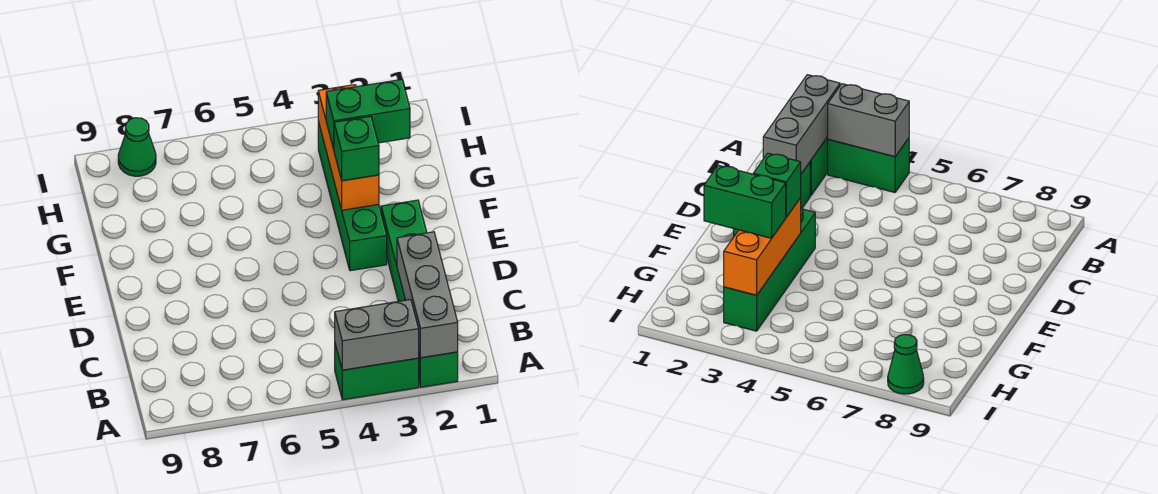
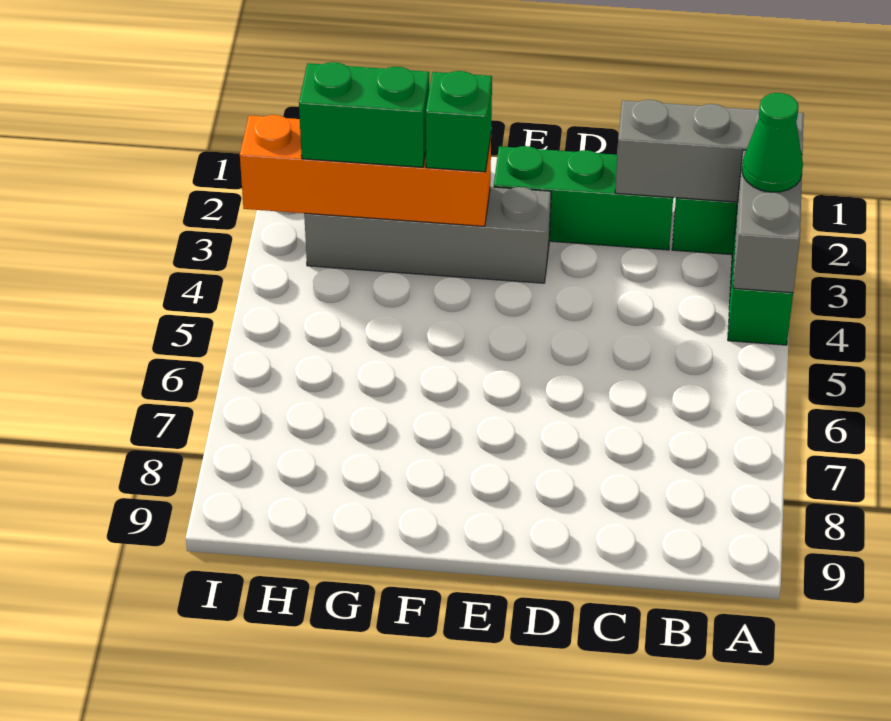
green brick E3:H3 level 1 -> grey brick E3:H3 level 1
orange brick F3:H3 level 2 -> orange brick F3:I3 level 2
green brick G2:G3 level 3 -> green brick G3:H3 level 3
green cone I8 level 1 -> green cone A3 level 3

